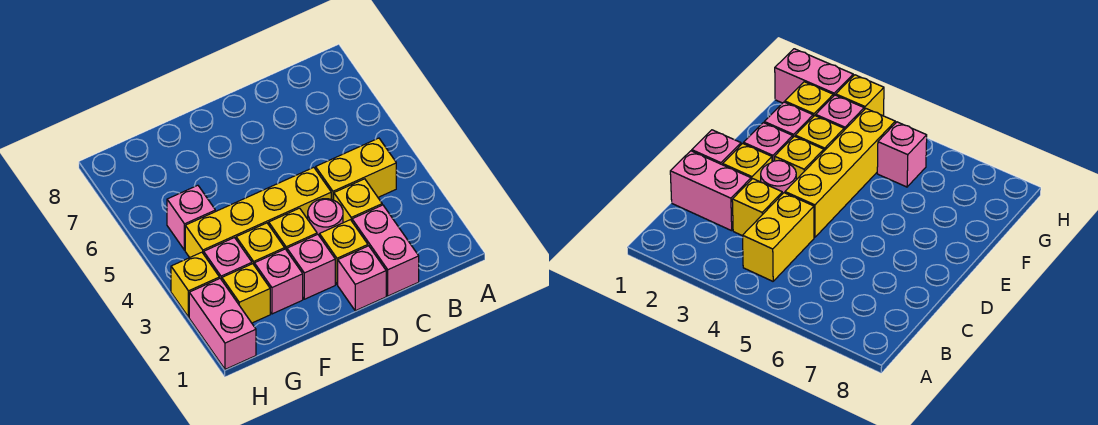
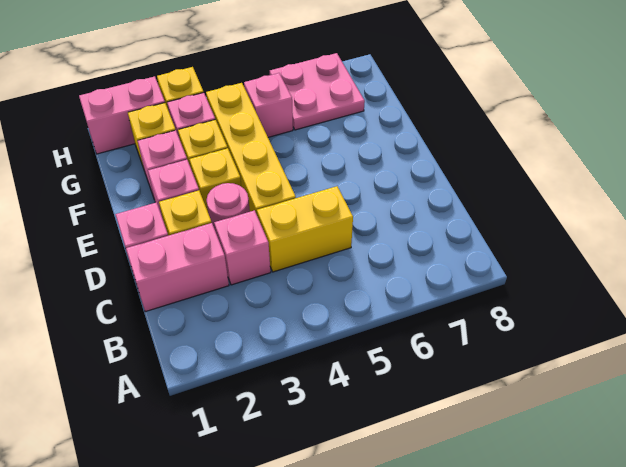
yellow brick B4:C4 level 1 -> yellow brick C4:C5 level 1
yellow brick C3 level 1 -> pink brick C3 level 1
none -> pink plate G6:H7 level 1

